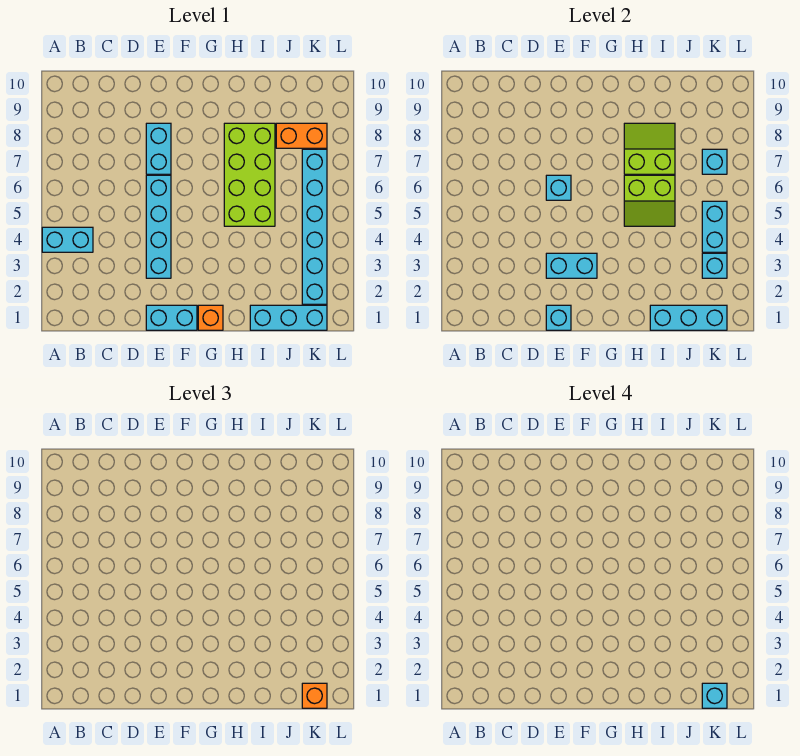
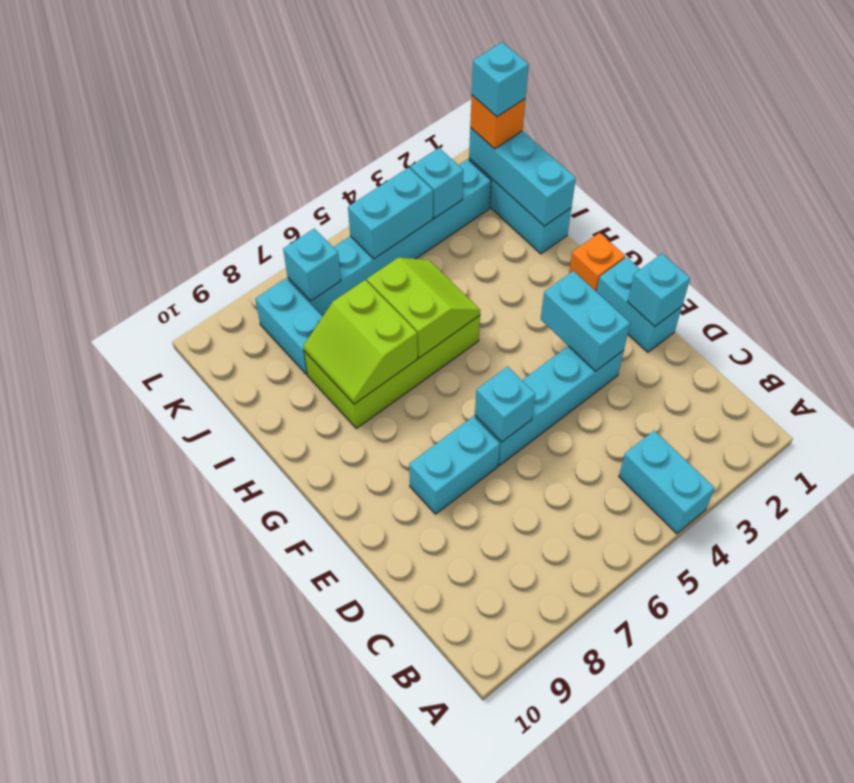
orange brick J8:K8 level 1 -> cyan brick J8:K8 level 1

